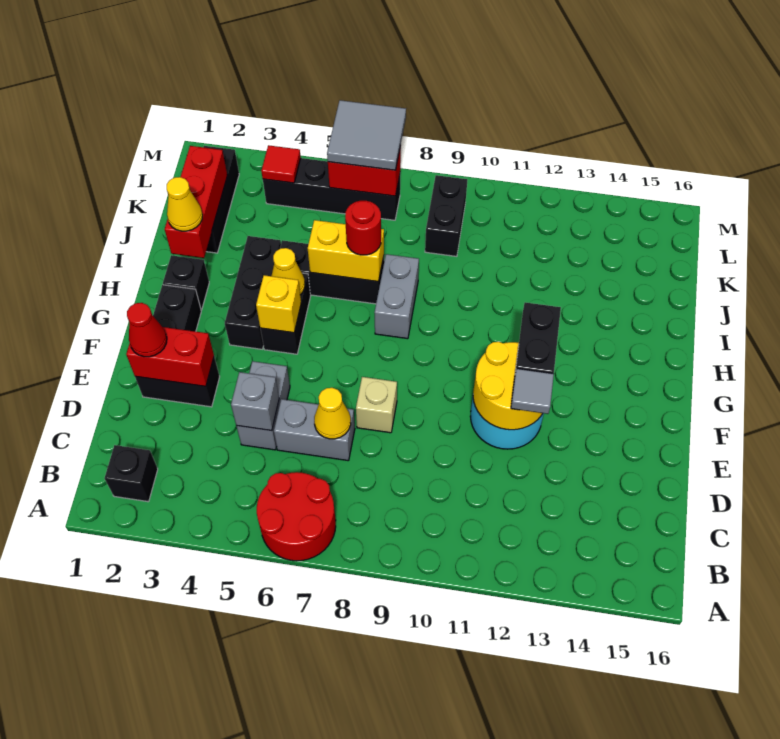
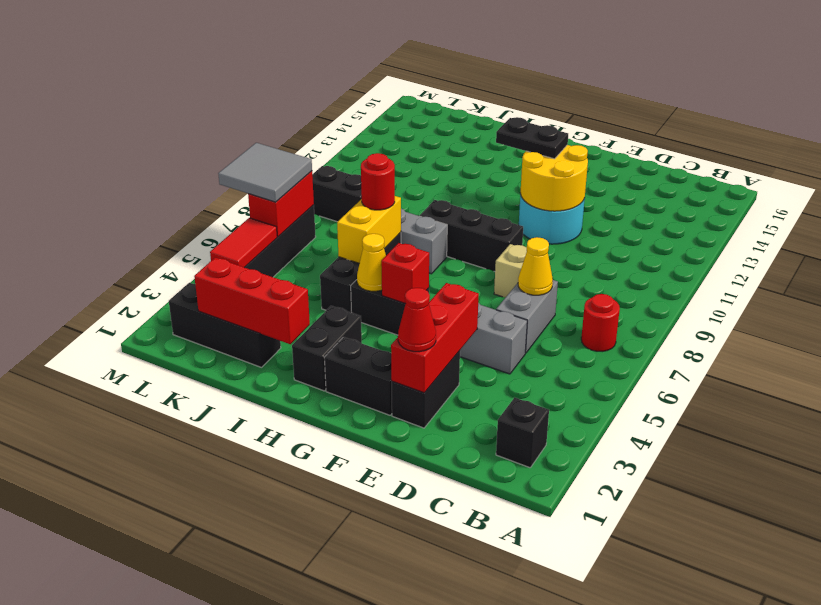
red round brick A6:B7 level 1 -> red round brick B7 level 1
grey brick D5 level 2 -> none
red brick E2:E3 level 2 -> red brick E2:E4 level 2
grey tile E12 level 3 -> none
black brick G4:I4 level 1 -> black brick F9:H9 level 1
yellow brick G5 level 2 -> red brick G5 level 2
black brick H2 level 1 -> black brick H2:H3 level 1
yellow cone I2 level 3 -> none
red tile L4 level 2 -> red tile L4:L5 level 2

